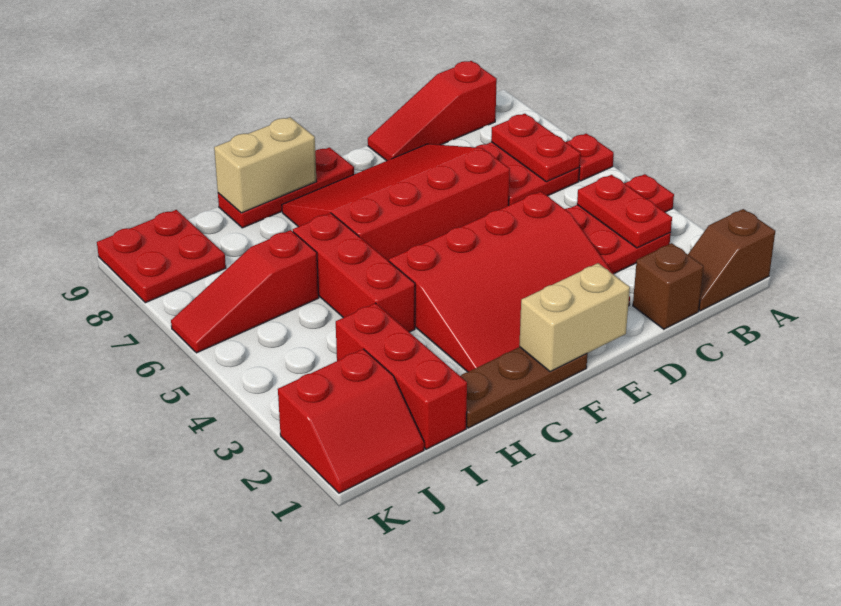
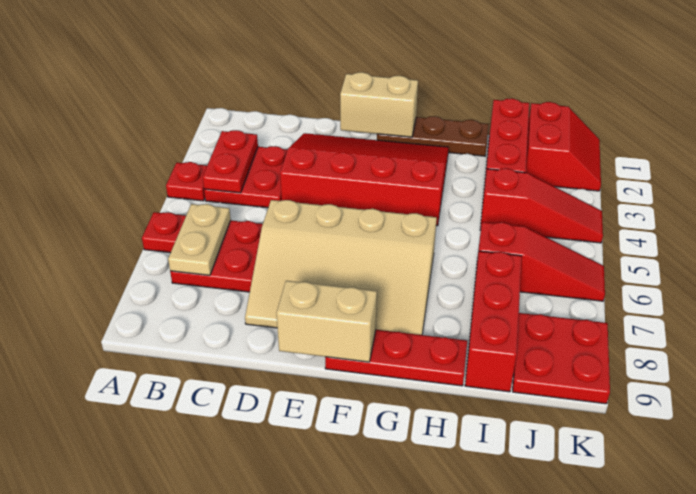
brown slope A1:B1 level 1 top A -> none
red plate B6:B7 level 2 -> tan plate B6:B7 level 2
red slope B9:D9 level 1 top B -> red slope I4:K4 level 1 top I
brown brick C1 level 1 -> none
red slope D6:G8 level 1 top 6 -> tan slope D6:G8 level 1 top 6
tan brick G9:H9 level 2 -> tan brick E9:F9 level 2
red brick H4:H6 level 1 -> red brick I7:I9 level 1
red slope J1:K2 level 1 top 2 -> red slope J1:K2 level 1 top J

